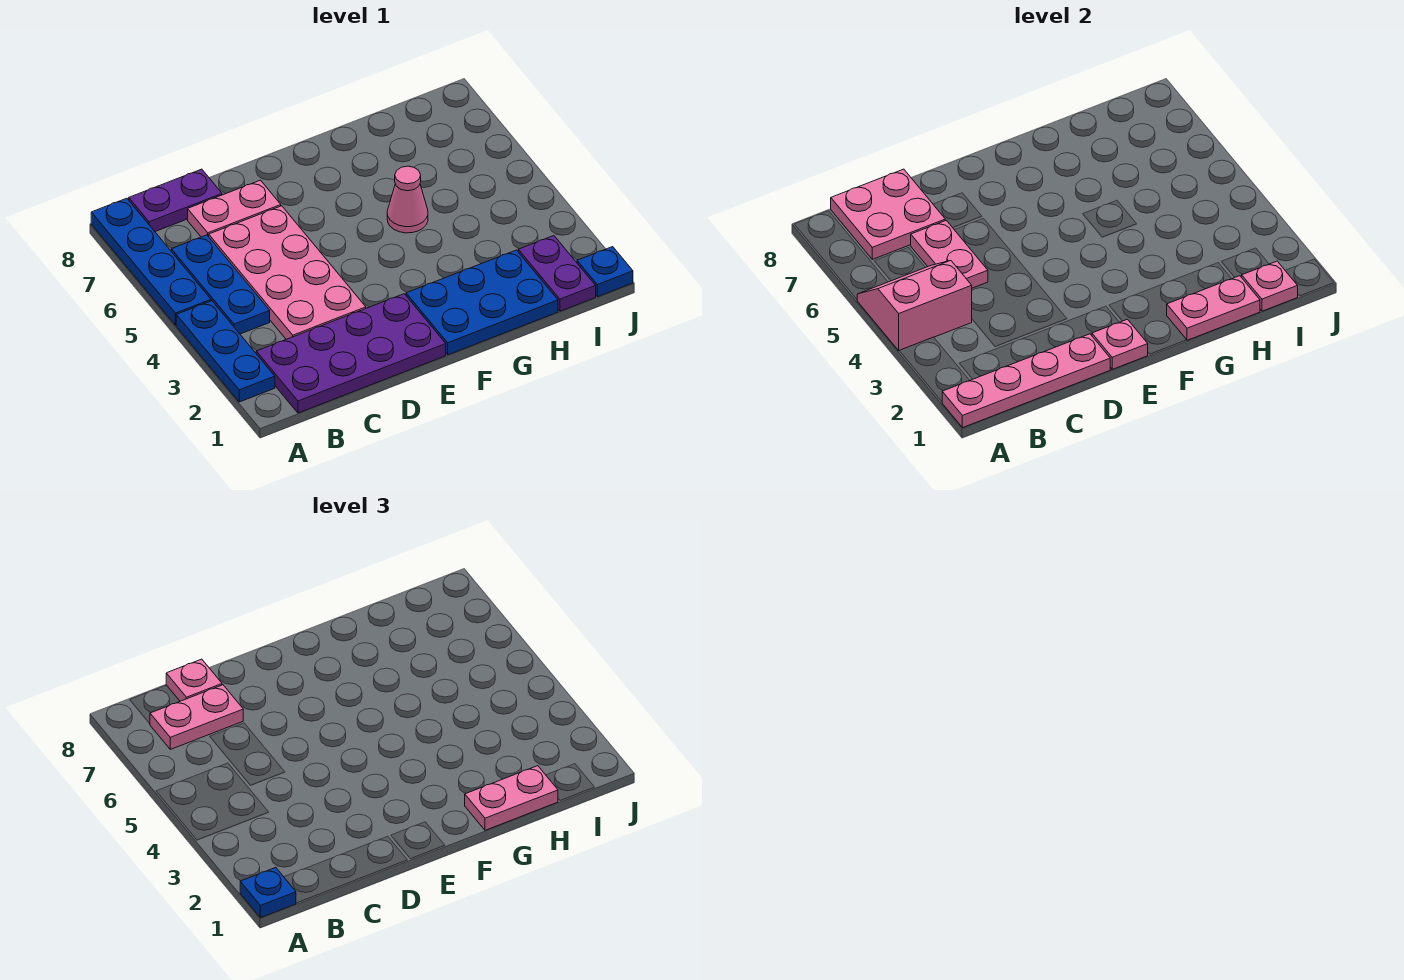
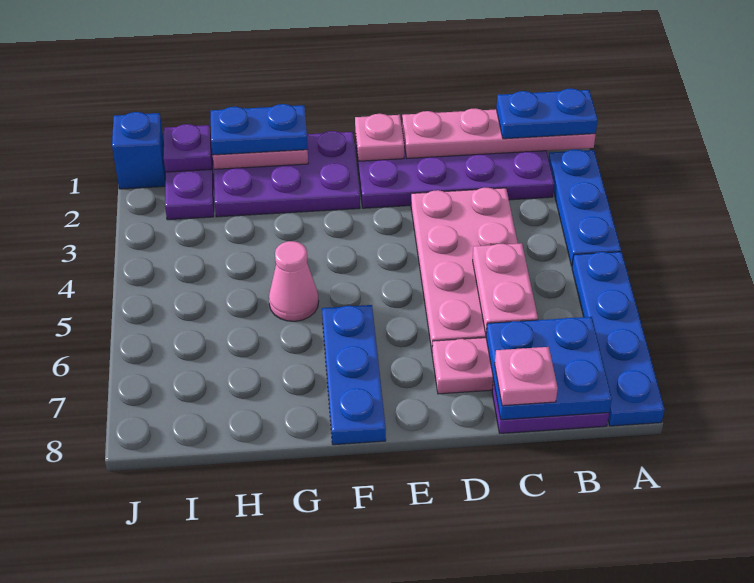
blue plate A1 level 3 -> blue plate A1:B1 level 3
pink slope A4:B5 level 2 top 4 -> none
blue plate B4:B6 level 1 -> blue plate F6:F8 level 1
pink plate B7:C8 level 2 -> blue plate B7:C8 level 2
pink plate B7:C7 level 3 -> none
blue plate F1:H2 level 1 -> purple plate F1:H2 level 1
pink plate G1:H1 level 3 -> blue plate G1:H1 level 3
pink plate I1 level 2 -> purple plate I1 level 2
blue plate J1 level 1 -> blue brick J1 level 1

